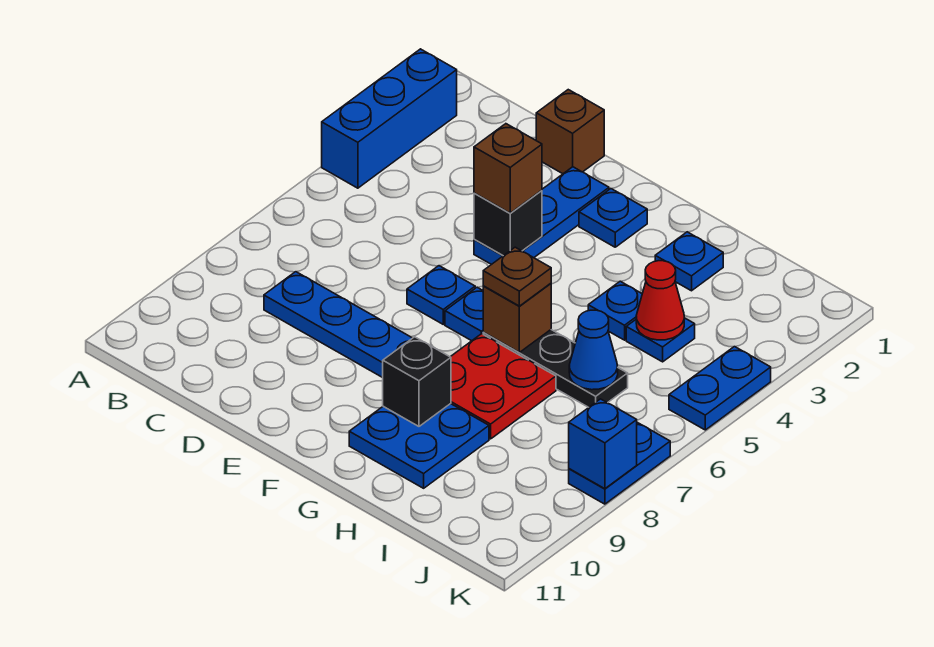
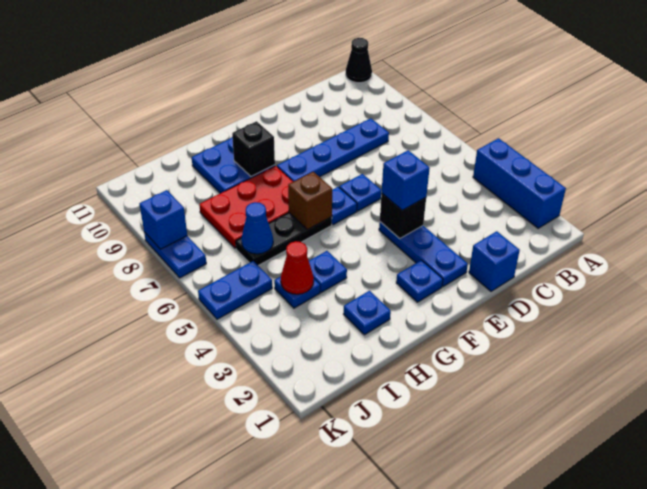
none -> black cone A11 level 1
brown brick D1 level 1 -> blue brick D1 level 1
brown brick E4 level 3 -> blue brick E4 level 3
brown plate G6 level 3 -> none
red plate G7:H8 level 1 -> red plate G7:I8 level 1
blue plate K4:K5 level 1 -> blue plate J5:K5 level 1

